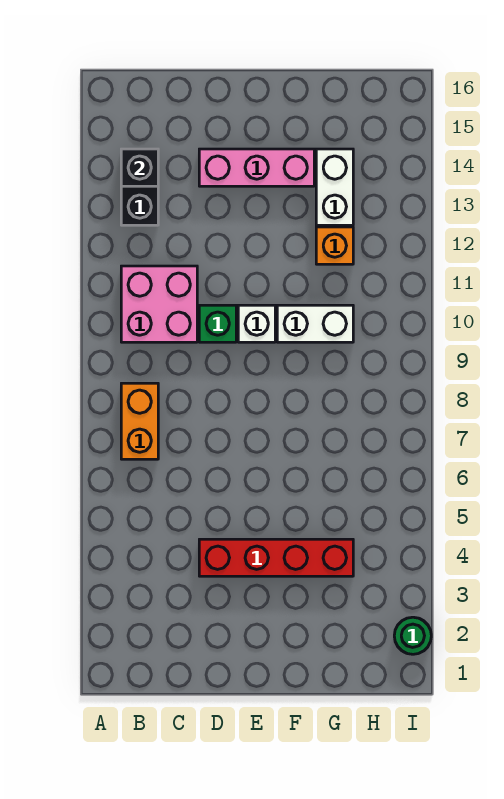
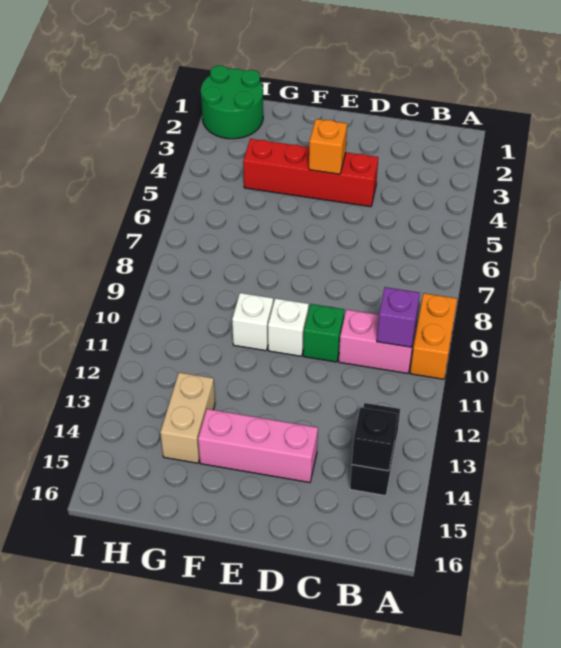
orange brick B7:B8 level 1 -> orange brick A9:A10 level 1
pink brick B10:C11 level 1 -> pink brick B10:C10 level 1
none -> purple brick B10 level 2
white brick F10:G10 level 1 -> white brick F10 level 1
orange brick G12 level 1 -> orange brick E4 level 2
white brick G13:G14 level 1 -> tan brick G13:G14 level 1
green round brick I2 level 1 -> green round brick H1:I2 level 1

